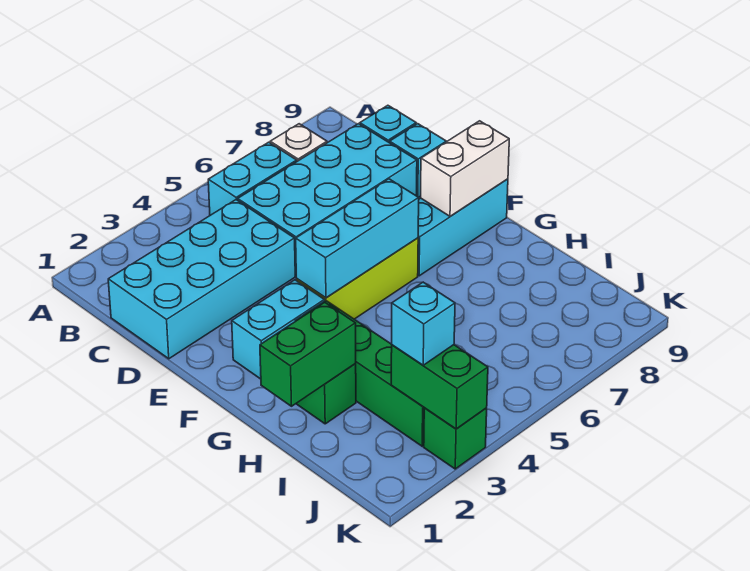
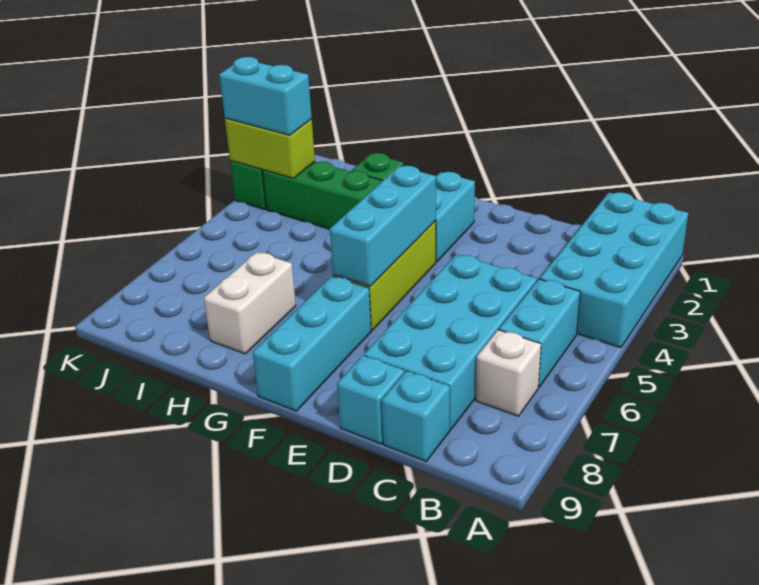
cyan brick C1:D4 level 1 -> cyan brick A1:B4 level 1
white brick F8:F9 level 2 -> white brick H7:H8 level 1
green brick H1:H2 level 2 -> none
green brick J3:K3 level 2 -> lime brick J3:K3 level 2
cyan brick J3 level 3 -> cyan brick J3:K3 level 3

